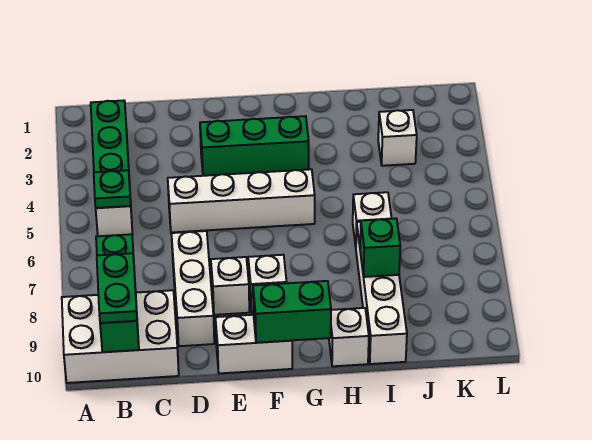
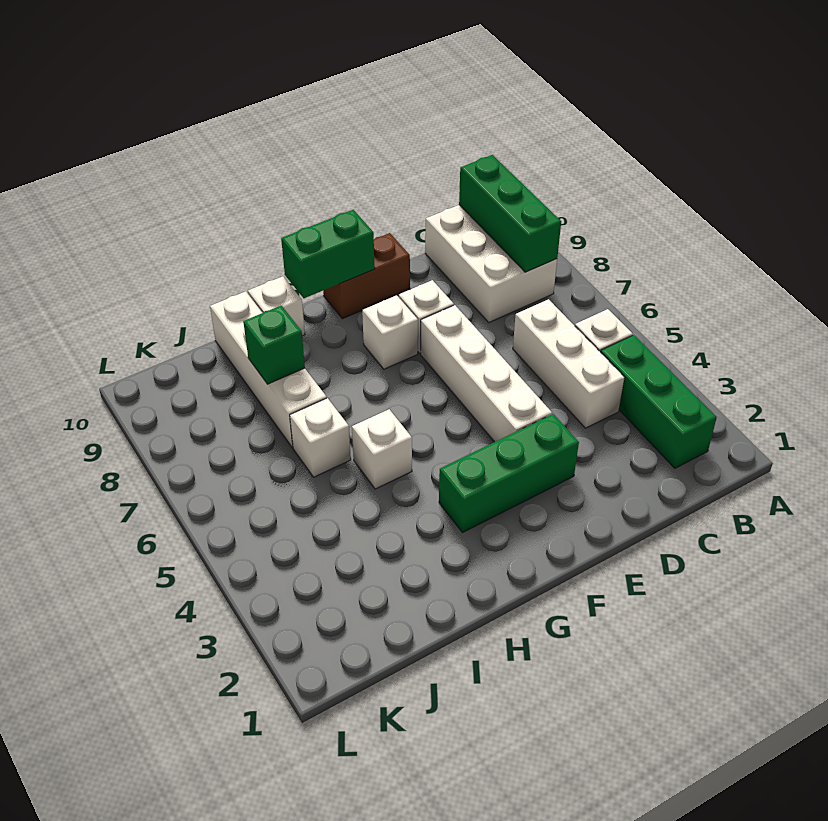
white brick A9:C10 level 1 -> white brick B8:C10 level 1
green plate B5 level 2 -> none
green plate B9:B10 level 3 -> none
white brick D5:G5 level 1 -> white brick E4:E7 level 1
white brick D7:D9 level 1 -> white brick C4:C6 level 1
white brick E10:F10 level 1 -> brown brick E10:F10 level 1
white brick J3 level 1 -> white brick H5 level 1

